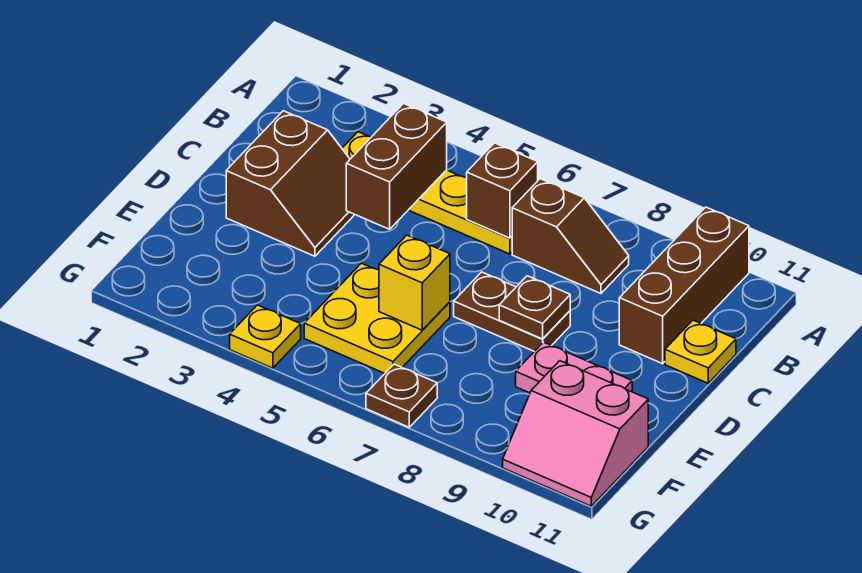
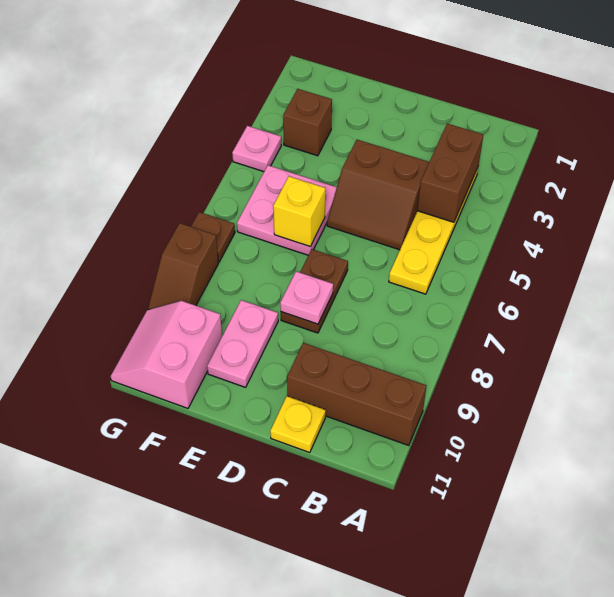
brown brick B4:C4 level 2 -> brown brick B3:B4 level 2
brown brick B6 level 2 -> brown brick F3 level 1
brown slope B7:B8 level 1 top 7 -> brown slope G8:G9 level 1 top 8
brown slope C2:D3 level 1 top 2 -> brown slope C4:D5 level 1 top 4
brown plate D8 level 2 -> pink plate D8 level 2
yellow plate E5:F6 level 1 -> pink plate E5:F6 level 1
yellow plate G4 level 1 -> pink plate G4 level 1

